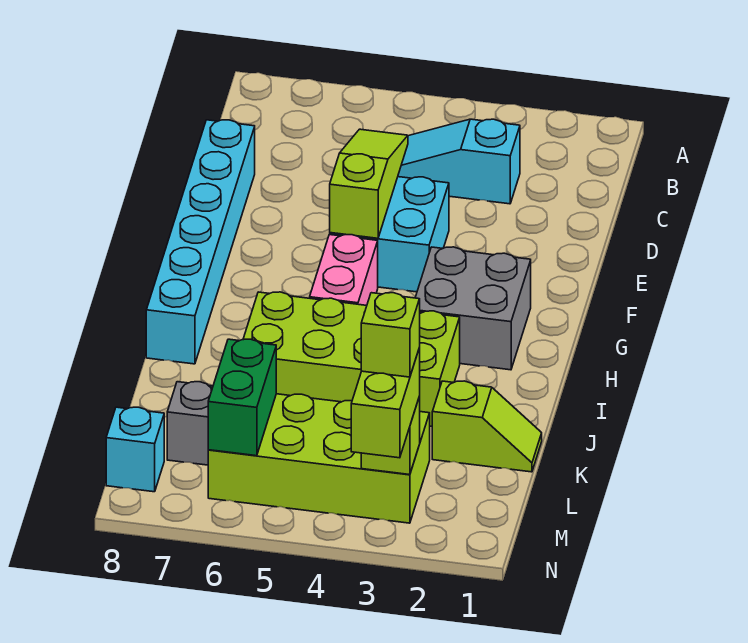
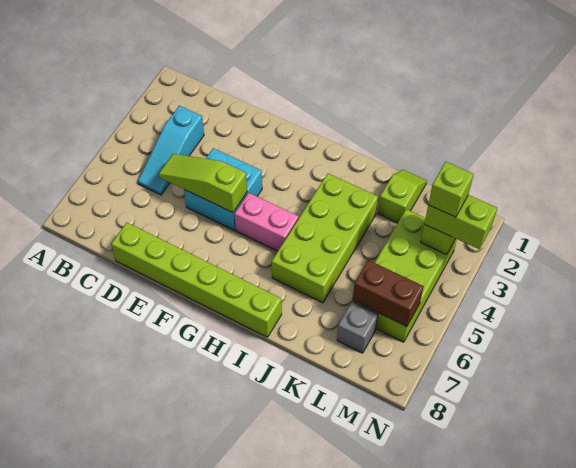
cyan brick D8:I8 level 1 -> lime brick D8:I8 level 1
grey brick G2:H3 level 1 -> none
green brick L6:M6 level 2 -> brown brick L6:M6 level 2
cyan brick M8 level 1 -> none

